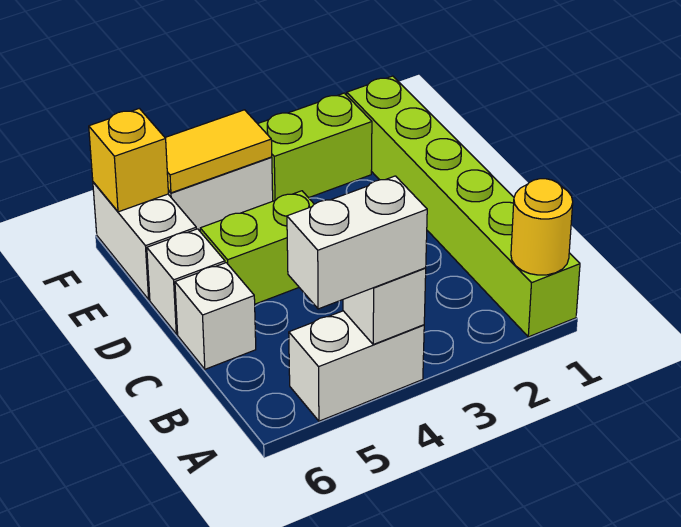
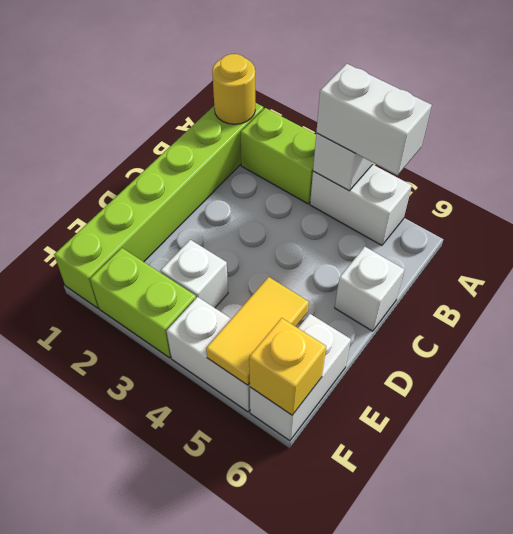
lime brick D4:D5 level 1 -> lime brick A2:A3 level 1
white brick D6 level 1 -> white brick E3 level 1
yellow tile F4:F5 level 2 -> yellow tile E5:F5 level 2

